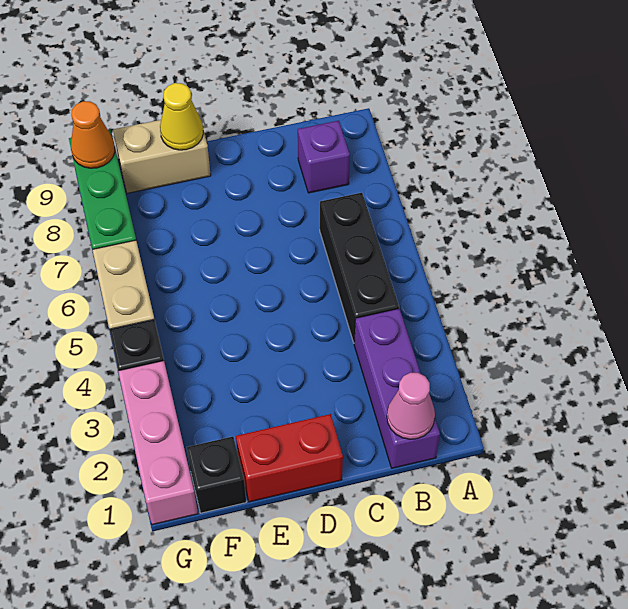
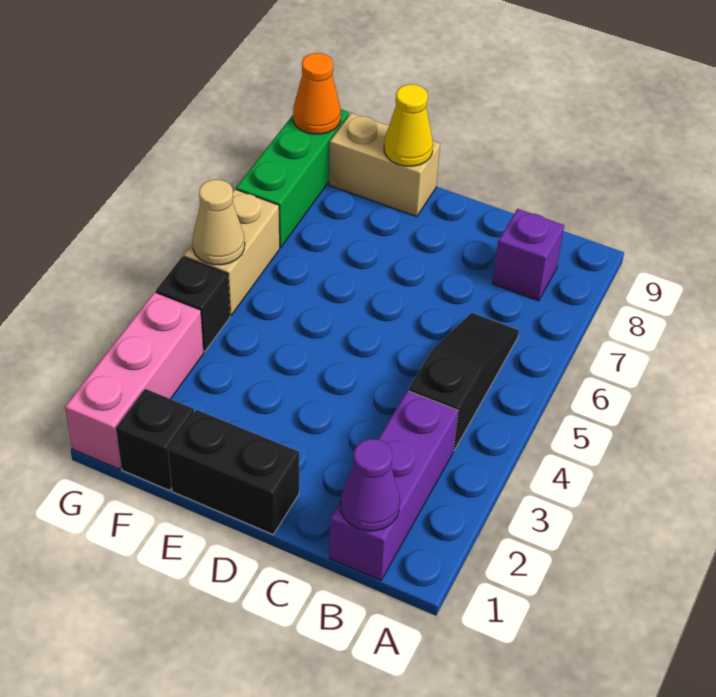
pink cone B1 level 2 -> purple cone B1 level 2
black brick B4:B6 level 1 -> black slope B4:B6 level 1 top 4
red brick D1:E1 level 1 -> black brick D1:E1 level 1
none -> tan cone G5 level 2

